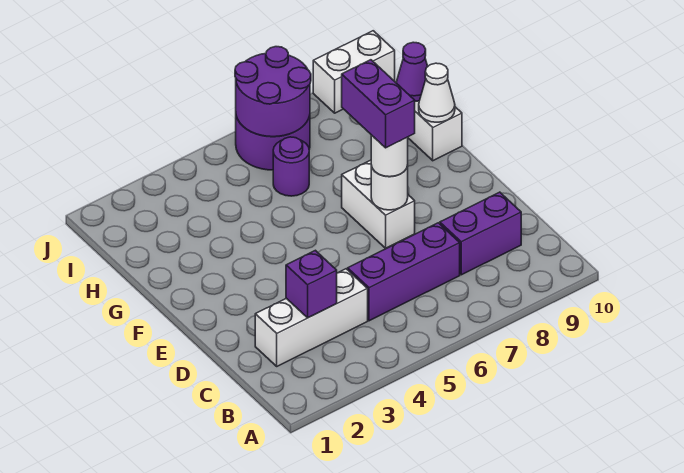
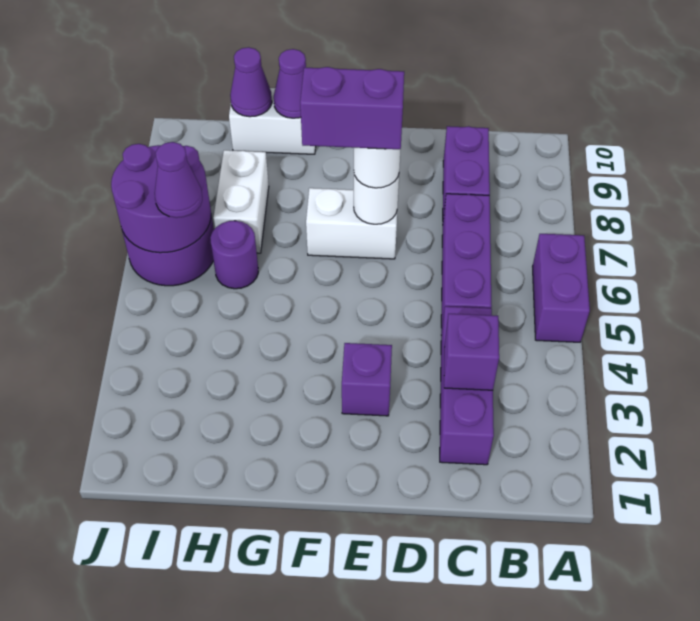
none -> purple brick A5:A6 level 1
white brick C2:C4 level 1 -> purple brick C2:C4 level 1
none -> purple brick E3 level 1
white cone G10 level 2 -> purple cone G10 level 2
none -> purple cone I6 level 3
white brick J9:J10 level 1 -> white brick H7:H8 level 1

